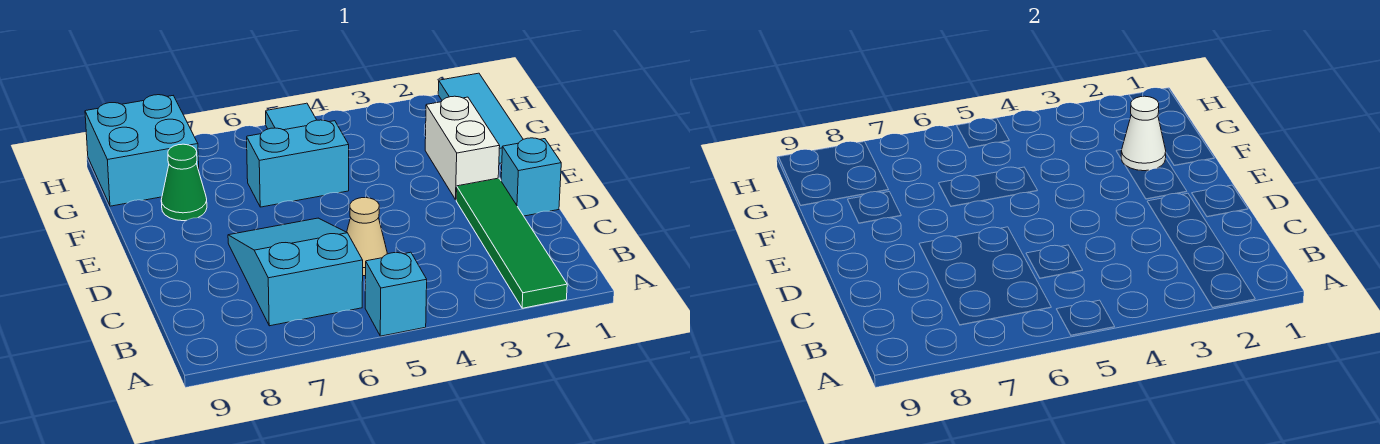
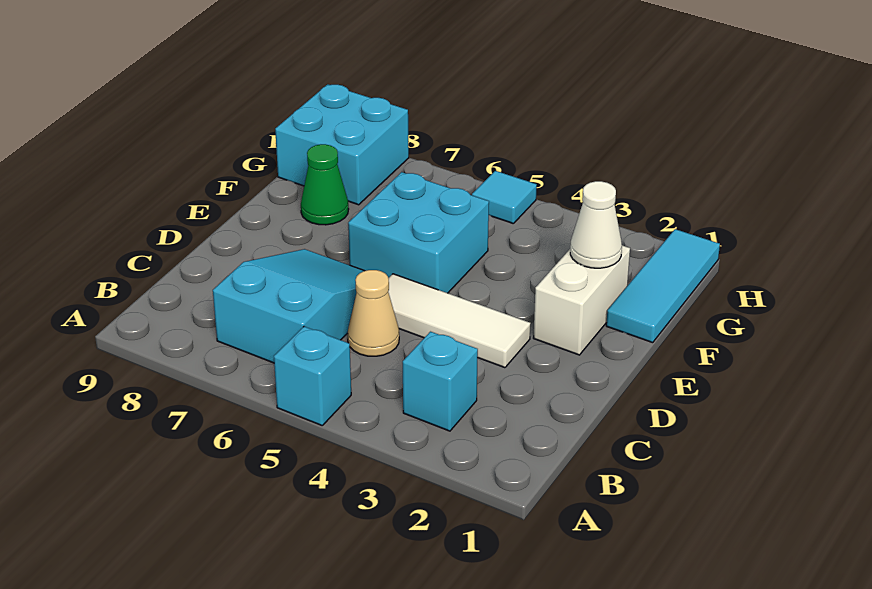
green tile A2:D2 level 1 -> none
cyan brick D1 level 1 -> cyan brick B3 level 1
none -> white tile D3:D5 level 1
cyan brick F5:F6 level 1 -> cyan brick E5:F6 level 1

